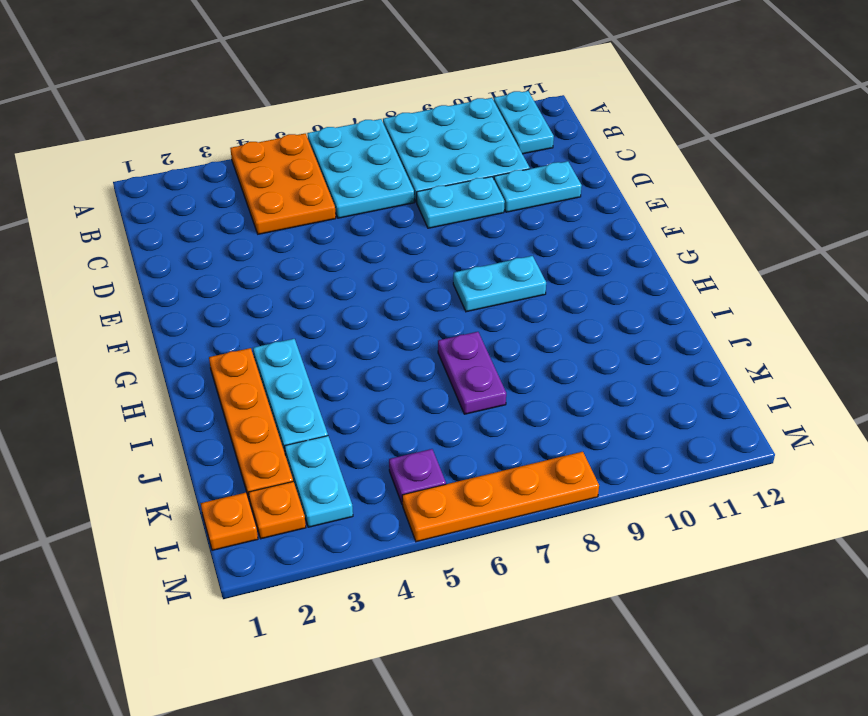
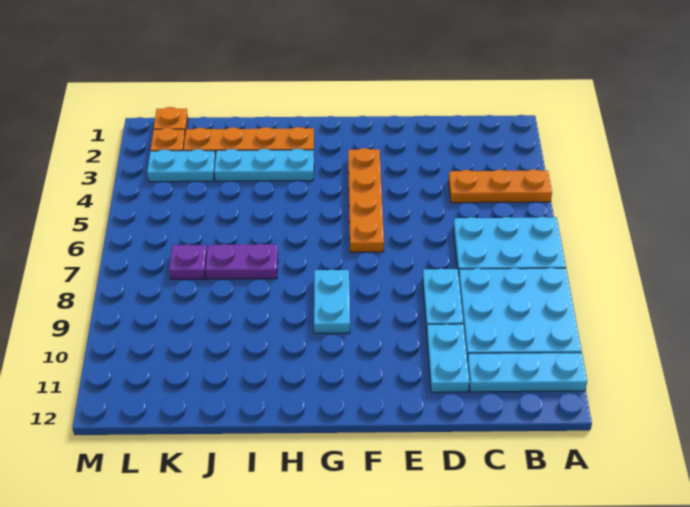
orange plate A4:C5 level 1 -> orange plate A4:C4 level 1
cyan plate A11:B11 level 1 -> cyan plate A11:C11 level 1
purple plate L5 level 1 -> purple plate K7 level 1
orange plate M5:M8 level 1 -> orange plate F3:F6 level 1

